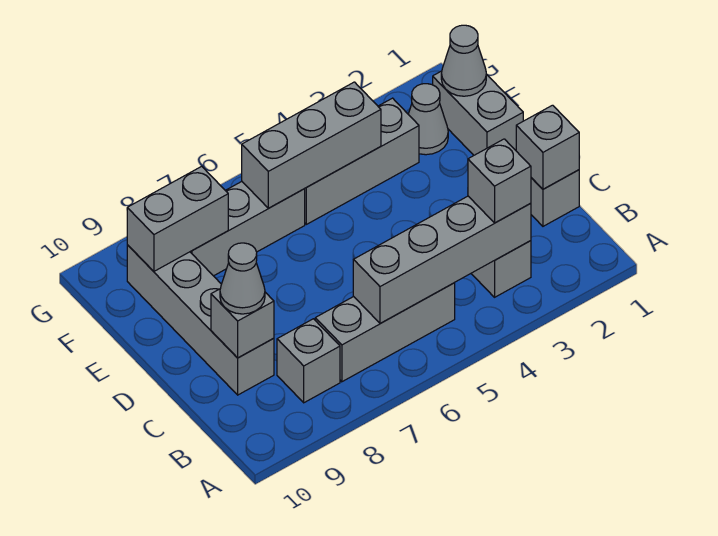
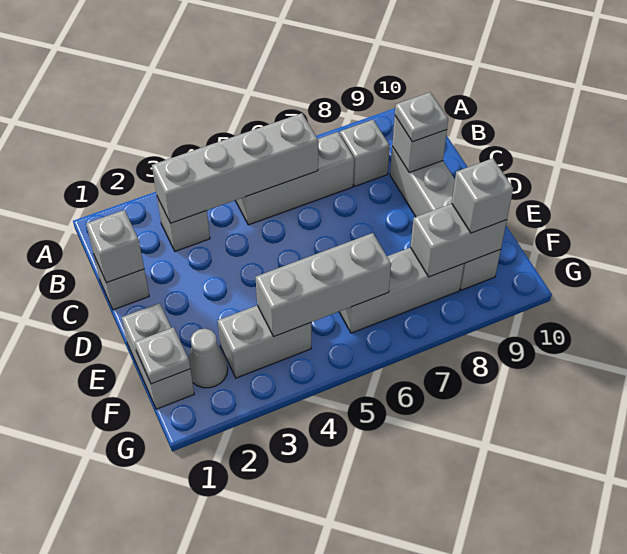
grey brick B3 level 3 -> grey brick F9 level 3
grey cone C9 level 3 -> grey plate C9 level 3
grey cone F1 level 2 -> grey plate F1 level 2
grey brick F3:F5 level 1 -> grey brick F3:F4 level 1

